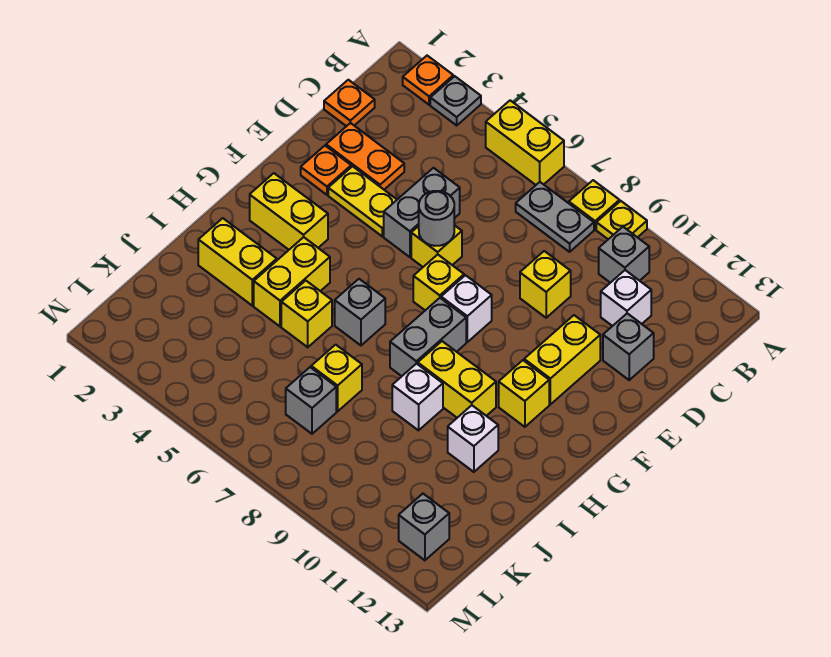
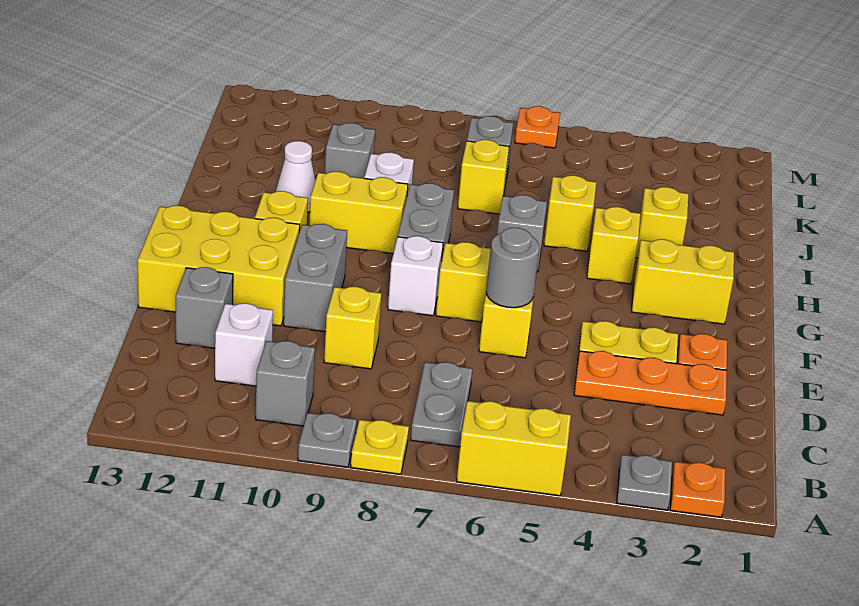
yellow plate A9 level 1 -> grey plate A9 level 1
grey plate B7:B8 level 1 -> grey plate B7:C7 level 1
orange plate C1 level 1 -> orange plate M6 level 1
orange plate D2:D3 level 1 -> orange plate D2:D4 level 1
grey brick D5:E5 level 1 -> grey brick E10:F10 level 1
yellow brick E11:F11 level 1 -> yellow brick E11:F13 level 1
yellow brick H4:I4 level 1 -> yellow brick H4 level 1
yellow brick I2:I3 level 1 -> yellow brick I3 level 1
white brick I11 level 1 -> white cone I11 level 1
grey brick L12 level 1 -> grey brick J10 level 1

